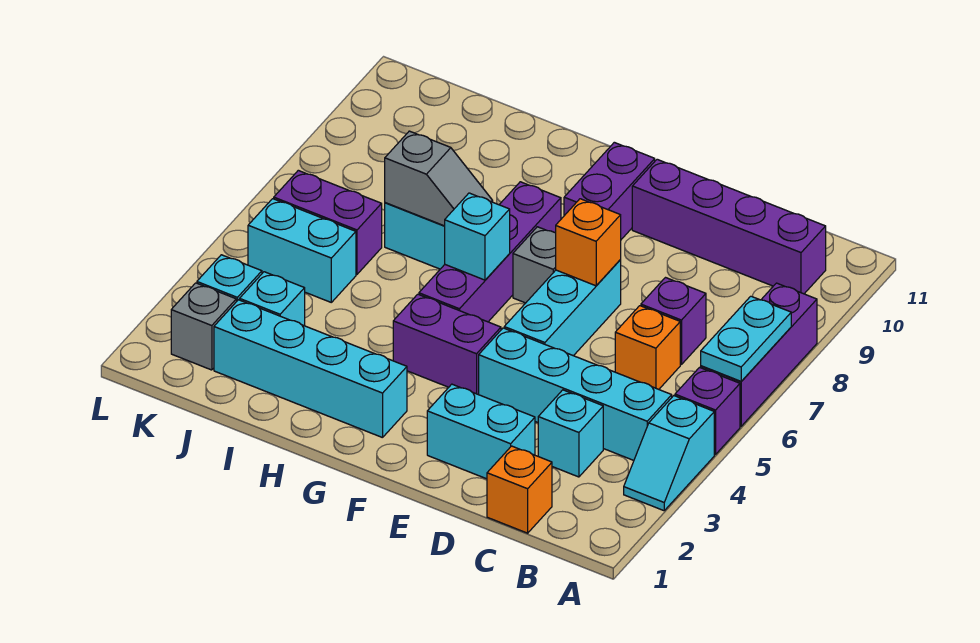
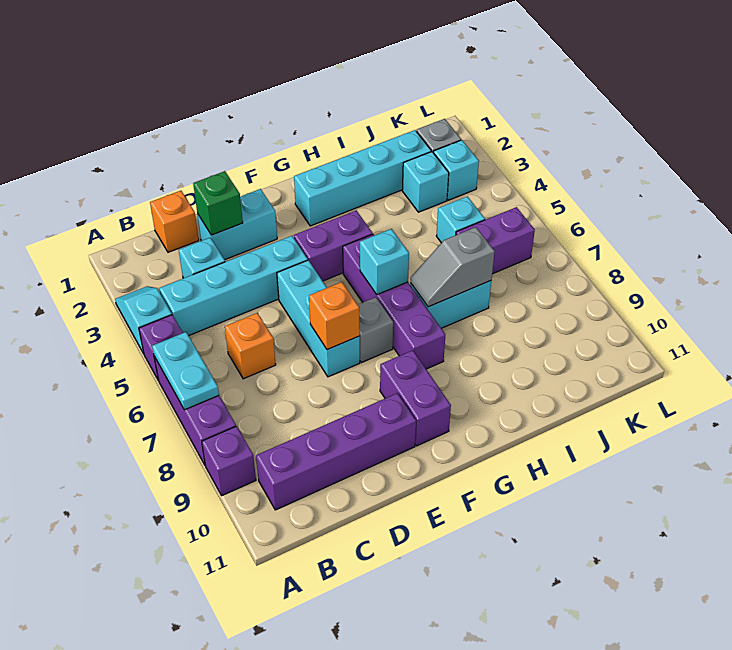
purple brick C7 level 1 -> purple brick A9 level 1
none -> green brick D2 level 2
cyan brick J5:K5 level 1 -> cyan brick J5 level 1

